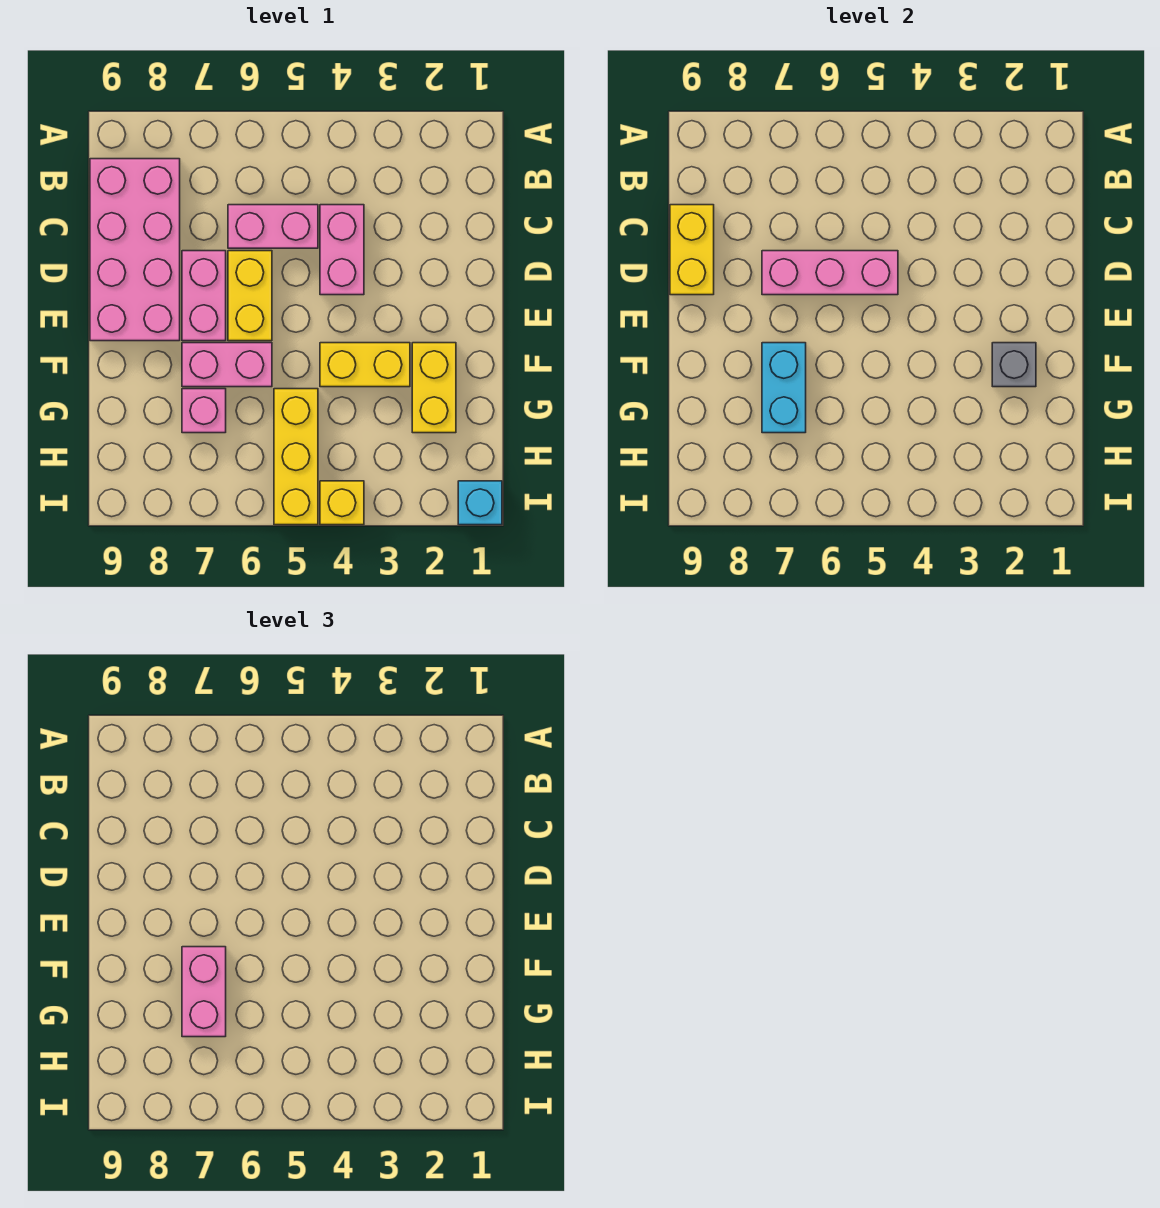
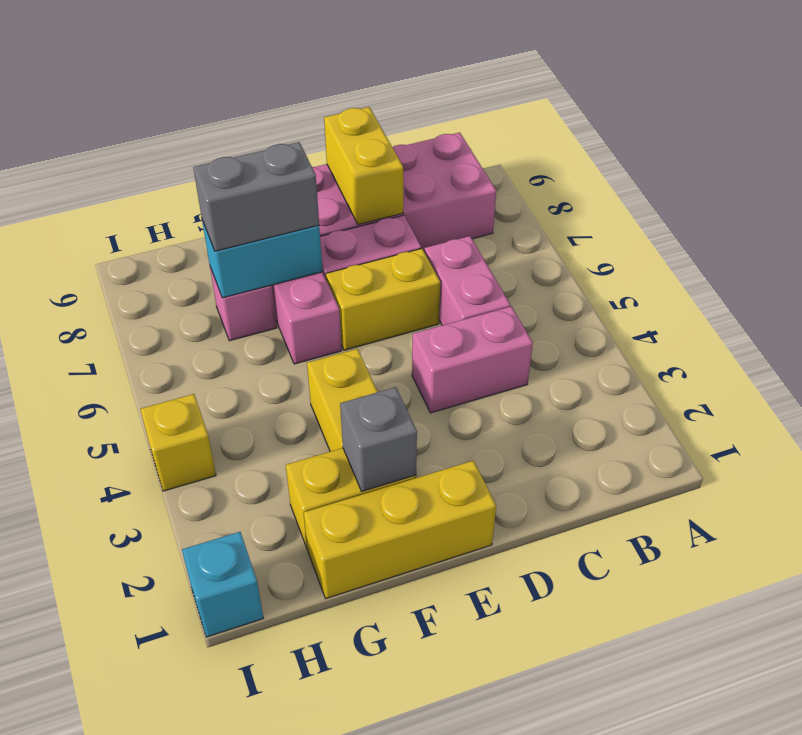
yellow brick C9:D9 level 2 -> yellow brick D8:D9 level 2
pink brick D5:D7 level 2 -> none
pink brick F7:G7 level 3 -> grey brick F7:G7 level 3
yellow brick G5:I5 level 1 -> yellow brick E1:G1 level 1

